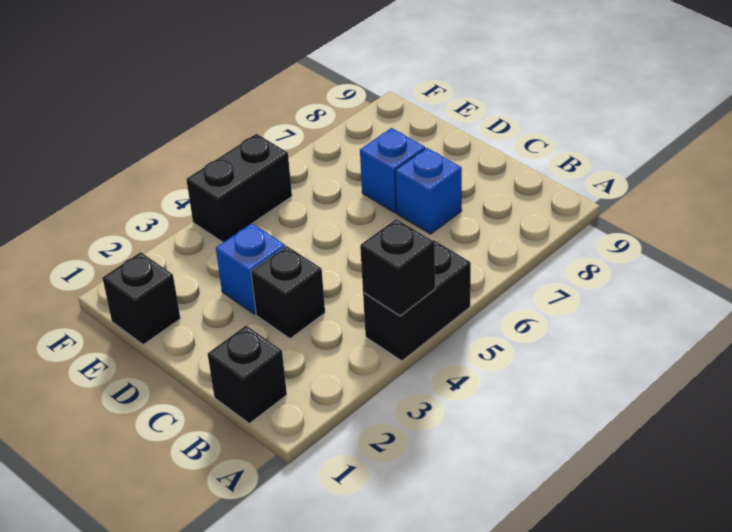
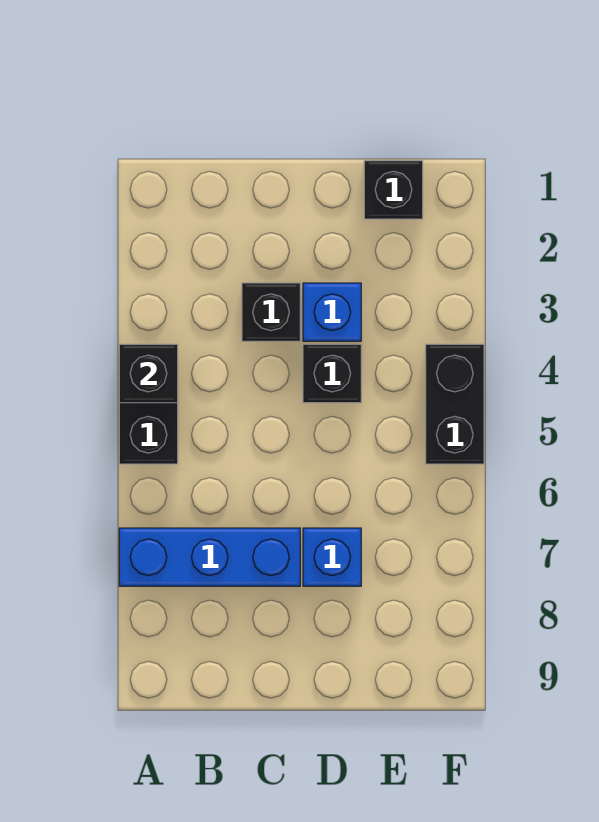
black brick B1 level 1 -> black brick D4 level 1
blue brick C7 level 1 -> blue brick A7:C7 level 1

